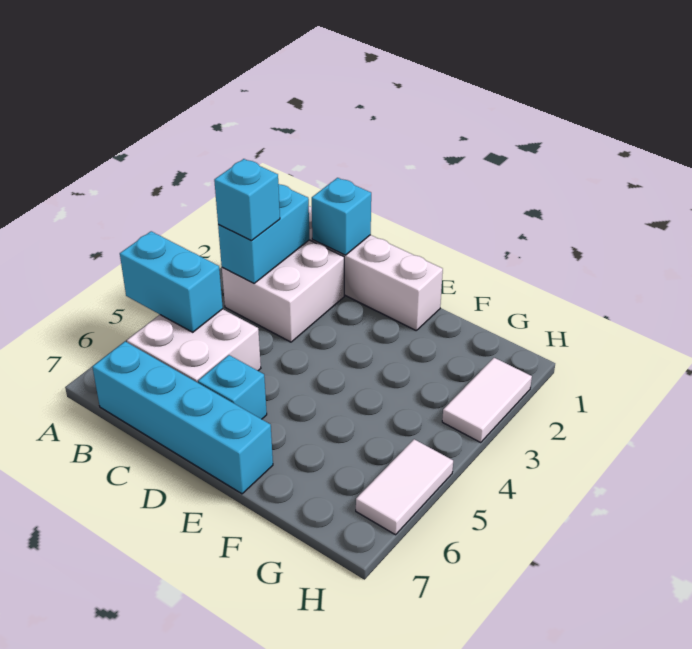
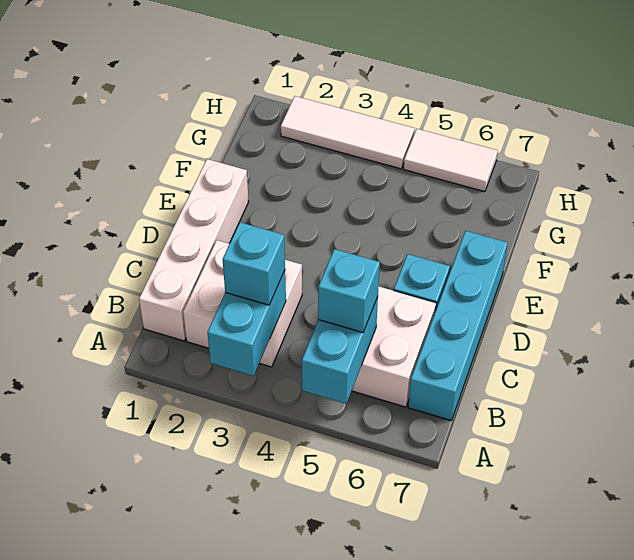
cyan brick B2:B3 level 2 -> cyan brick A3:B3 level 2
cyan brick C1 level 2 -> cyan brick B5 level 3
white tile H2:H3 level 1 -> white tile H2:H4 level 1

